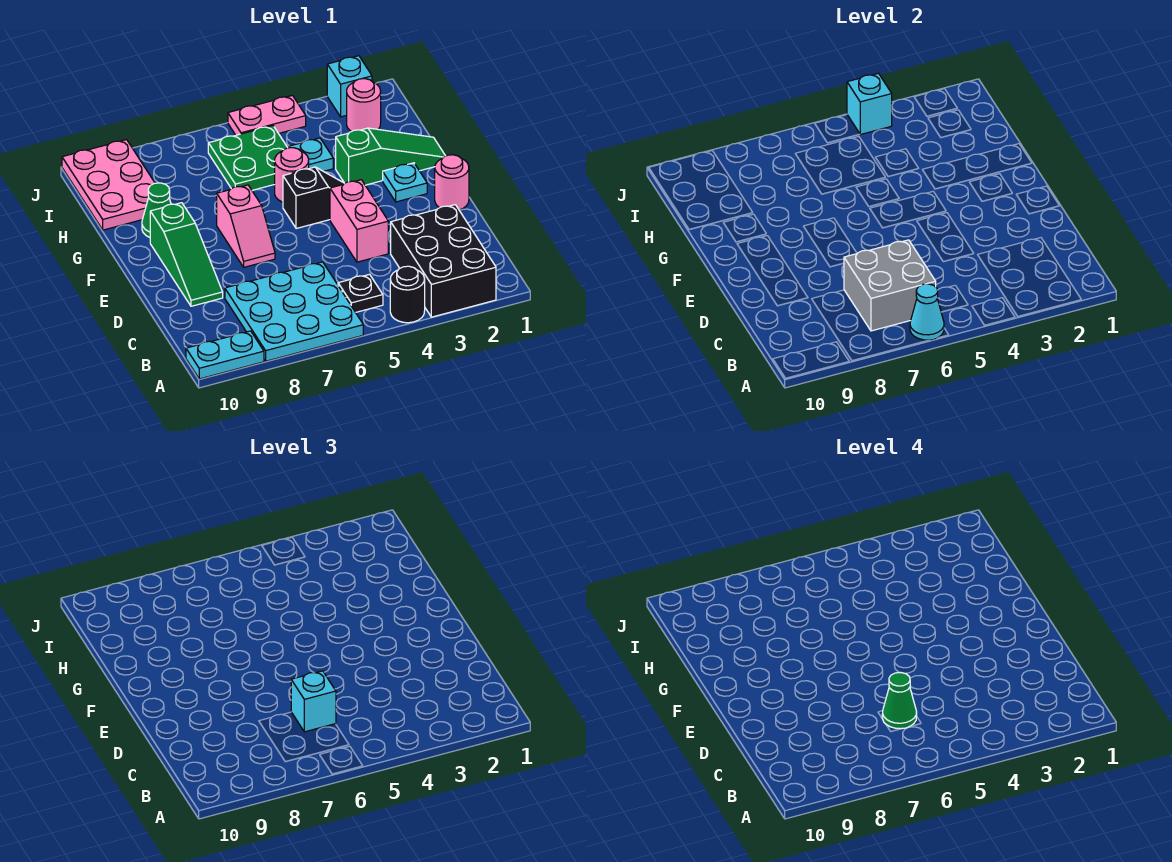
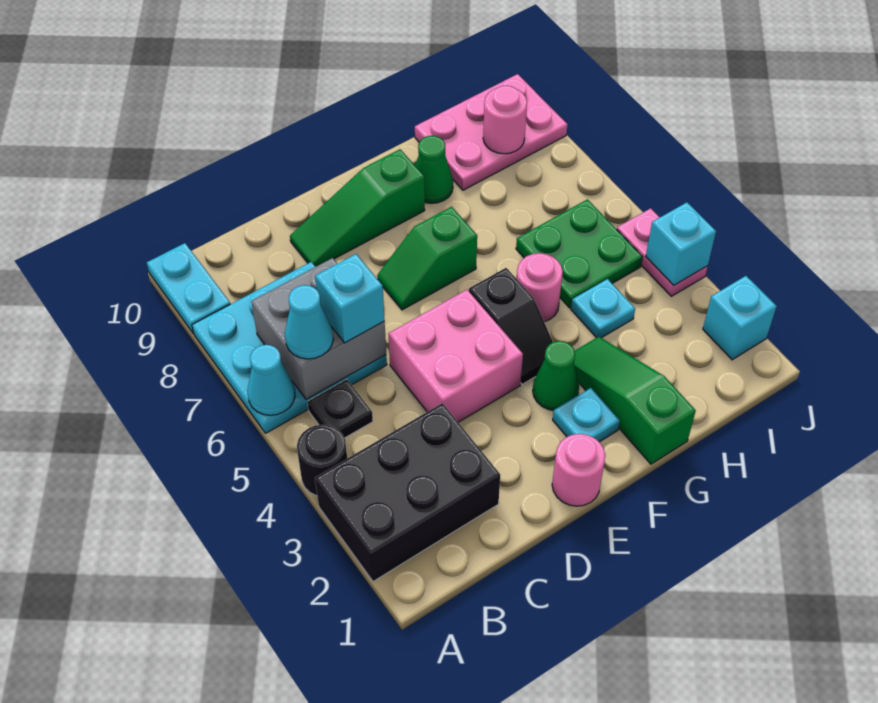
none -> cyan cone B6 level 3
green cone C6 level 4 -> green cone F3 level 1
pink brick D4:E4 level 1 -> pink brick D4:E5 level 1
pink slope E7:F7 level 1 top F -> green slope E7:F7 level 1 top F
green slope G1:G3 level 1 top 3 -> green slope G1:G3 level 1 top 1
pink round brick I2 level 1 -> pink round brick I9 level 2

